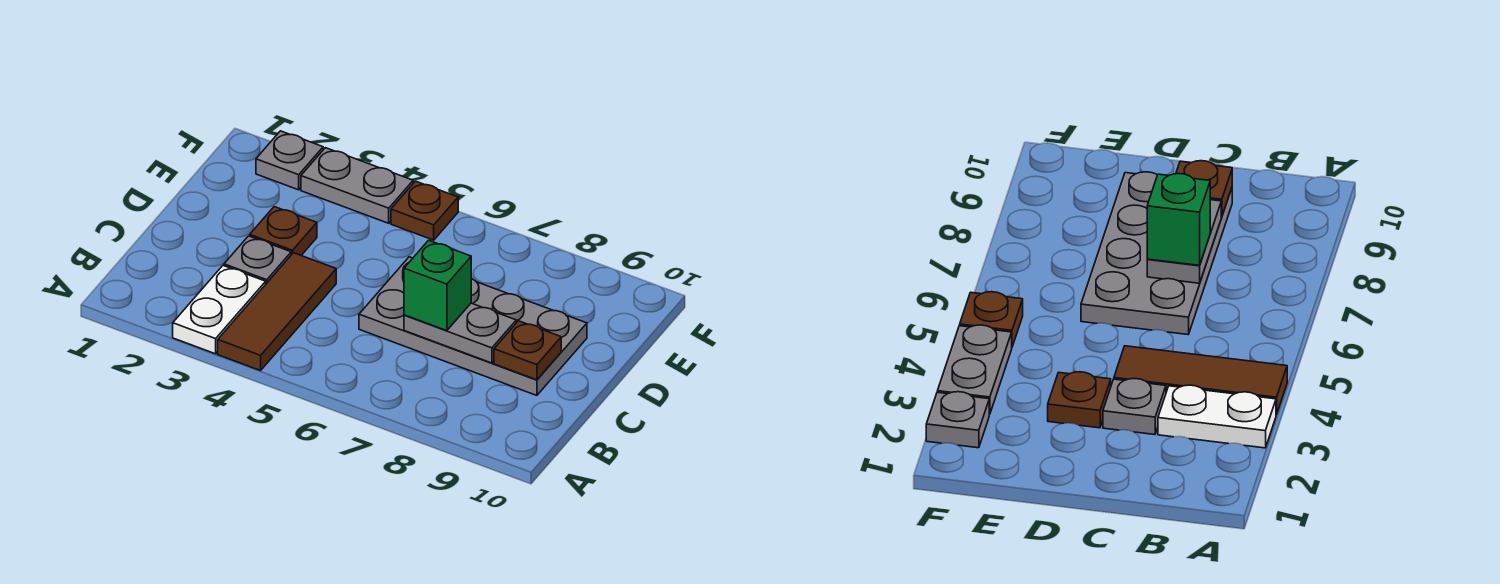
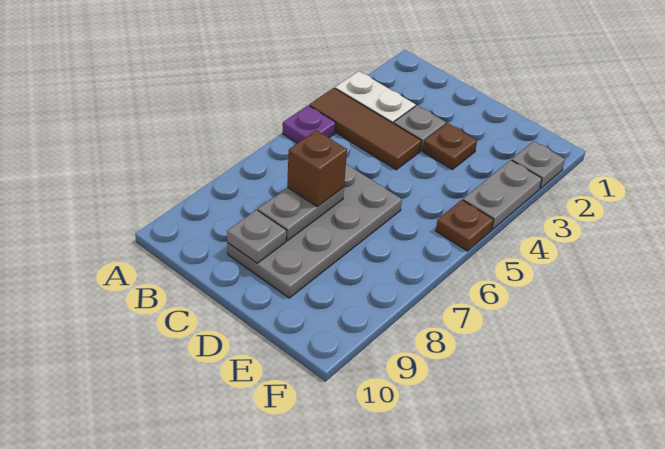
none -> purple plate A5 level 1
green brick C7 level 3 -> brown brick C7 level 3
brown plate C9 level 2 -> grey plate C9 level 2

